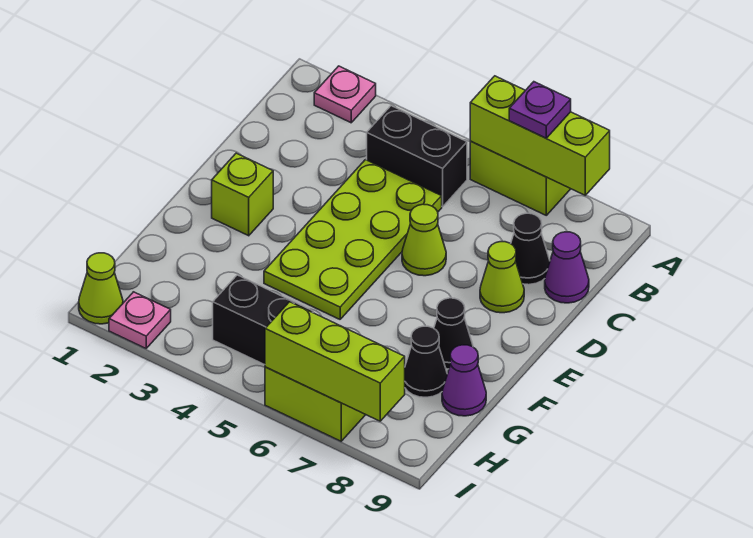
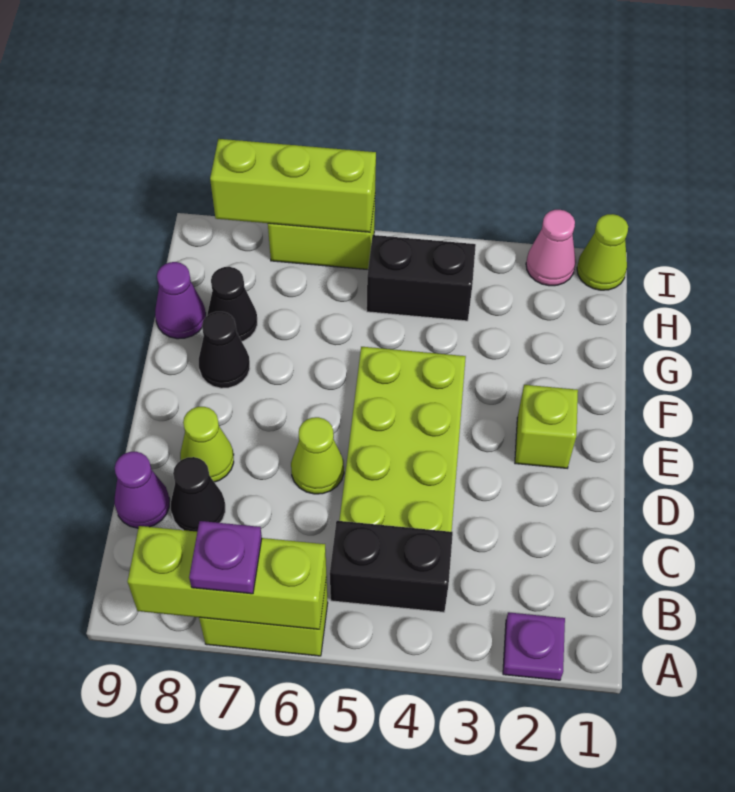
pink plate A2 level 1 -> purple plate A2 level 1
pink plate I2 level 1 -> pink cone I2 level 1

